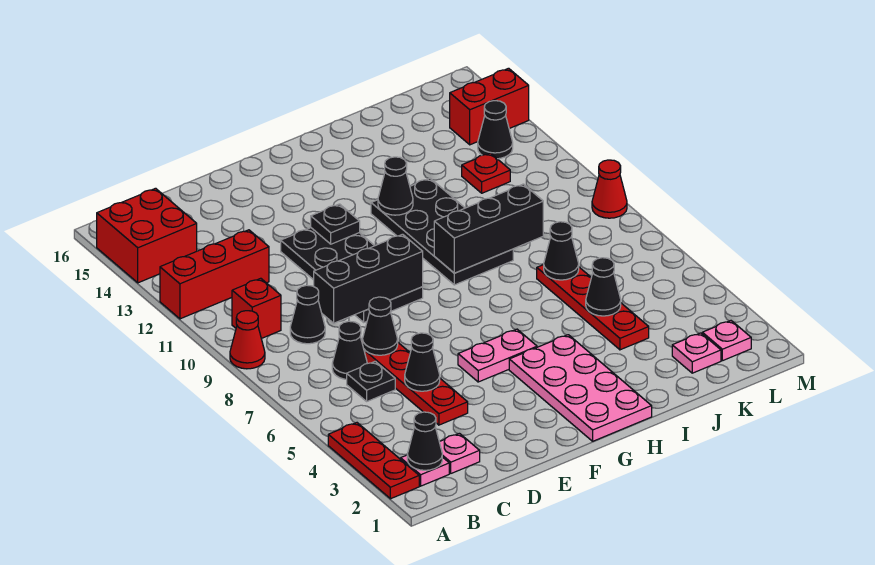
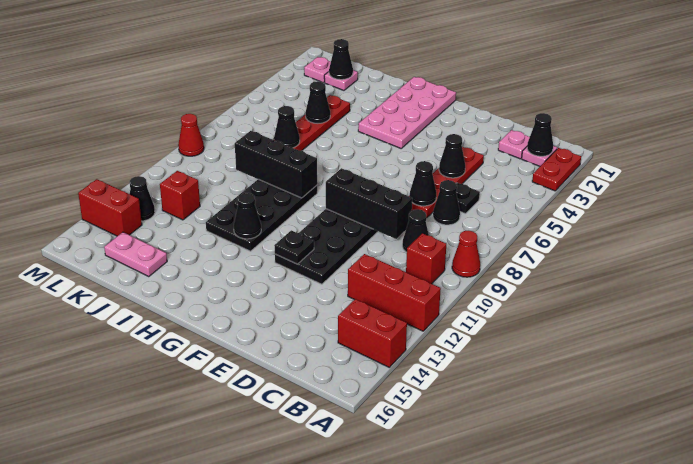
red plate A2:A4 level 1 -> red plate A2:A3 level 1
red brick A14:B15 level 1 -> red brick A14:B14 level 1
pink plate F5:G5 level 1 -> pink plate J15:K15 level 1
none -> black cone K2 level 2
red plate K12 level 1 -> red brick K12 level 1

